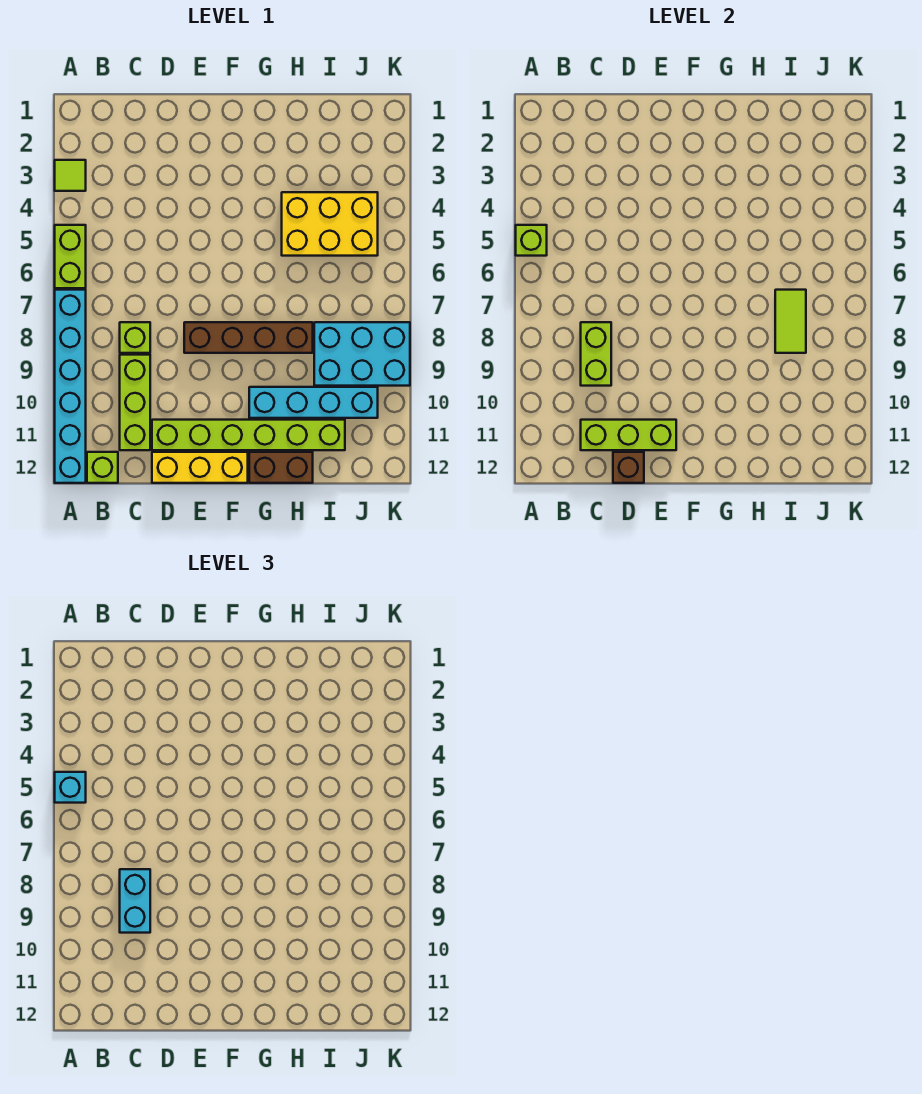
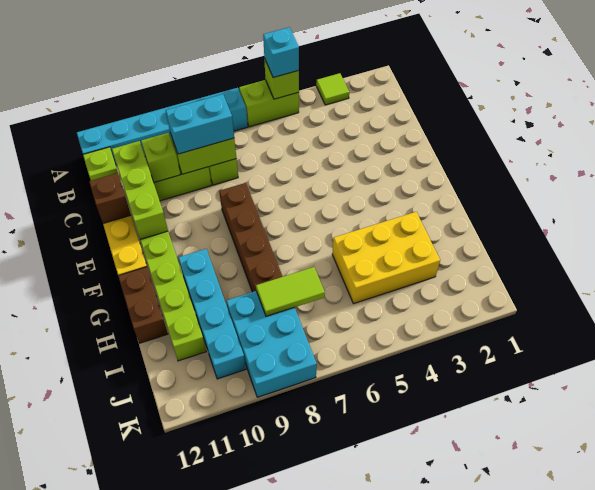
none -> lime brick C10 level 2
yellow brick H4:J5 level 1 -> yellow brick H3:I5 level 1

